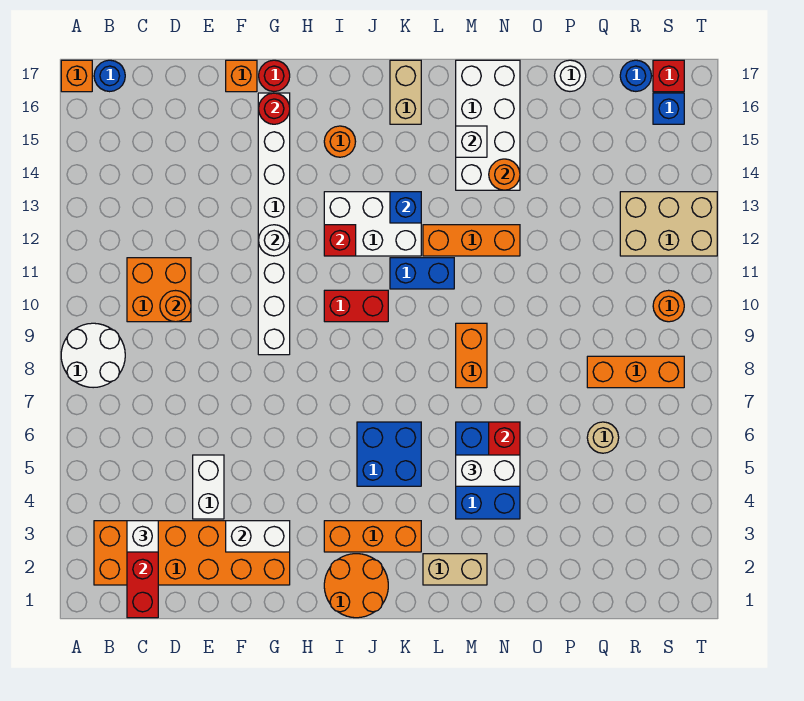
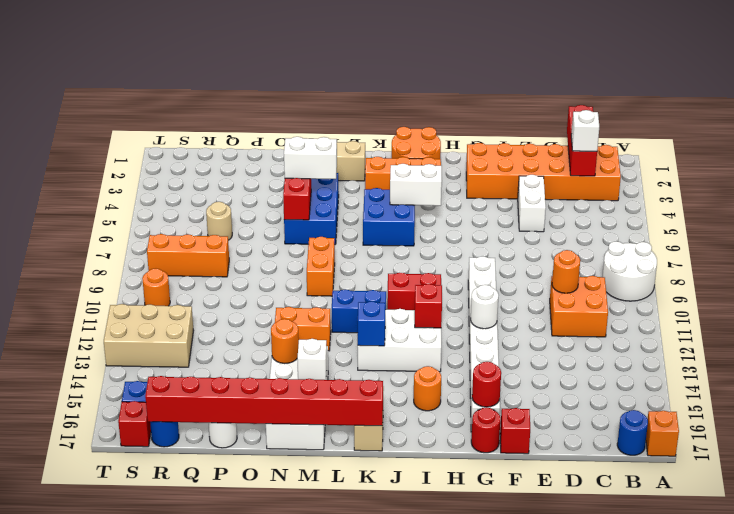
white brick F3:G3 level 2 -> white brick I5:J5 level 2
orange brick F17 level 1 -> red brick F17 level 1
none -> red brick K17:R17 level 2
orange brick L12:N12 level 1 -> orange brick M12:N12 level 1

